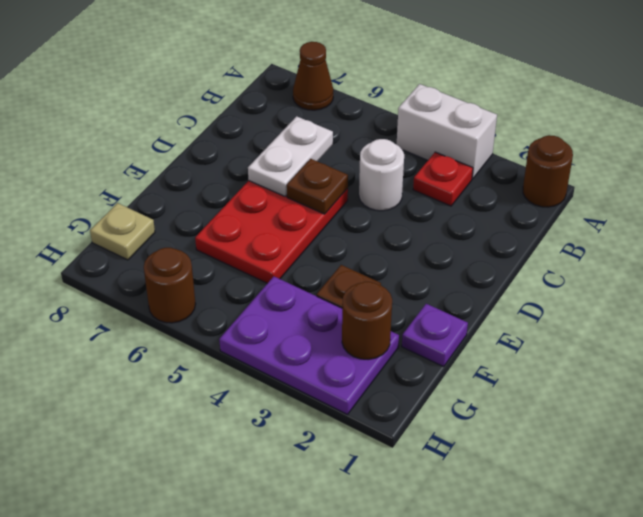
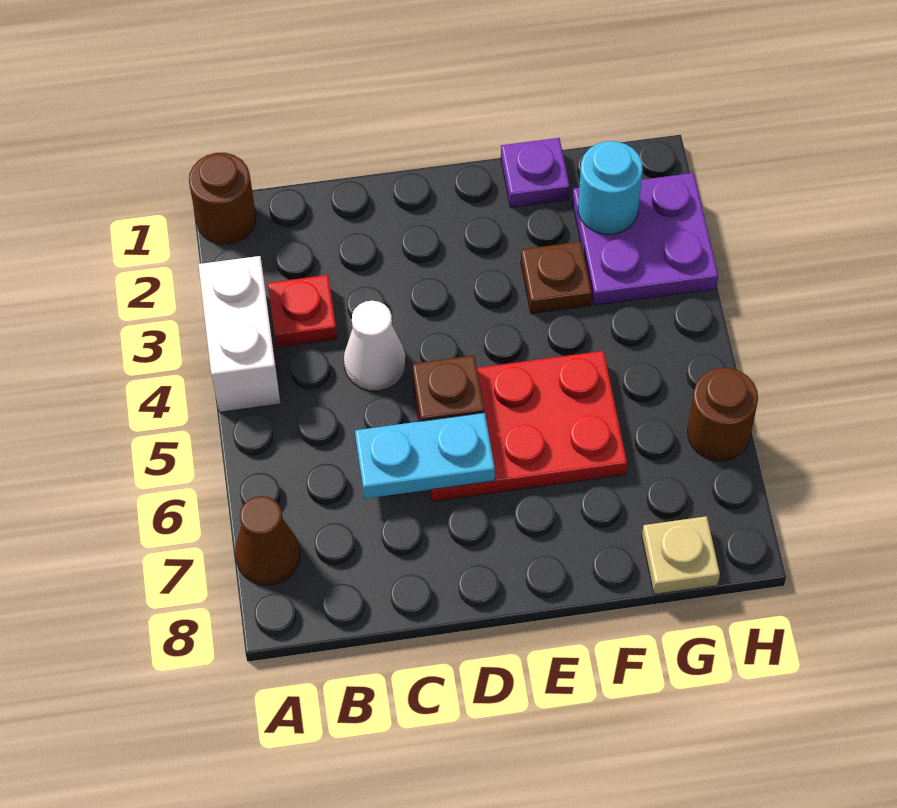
white round brick C4 level 1 -> white cone C4 level 1
white plate C6:D6 level 2 -> cyan plate C6:D6 level 2
purple plate G2:H4 level 1 -> purple plate G2:H3 level 1
brown round brick G2 level 2 -> cyan round brick G2 level 2

